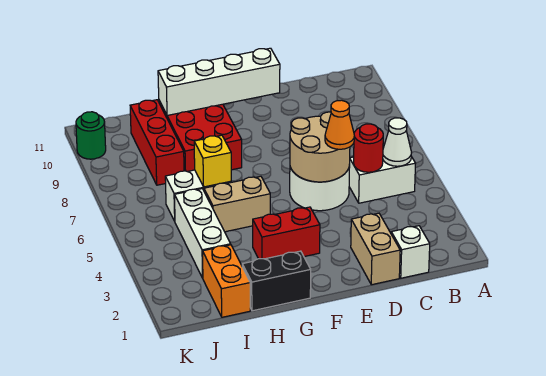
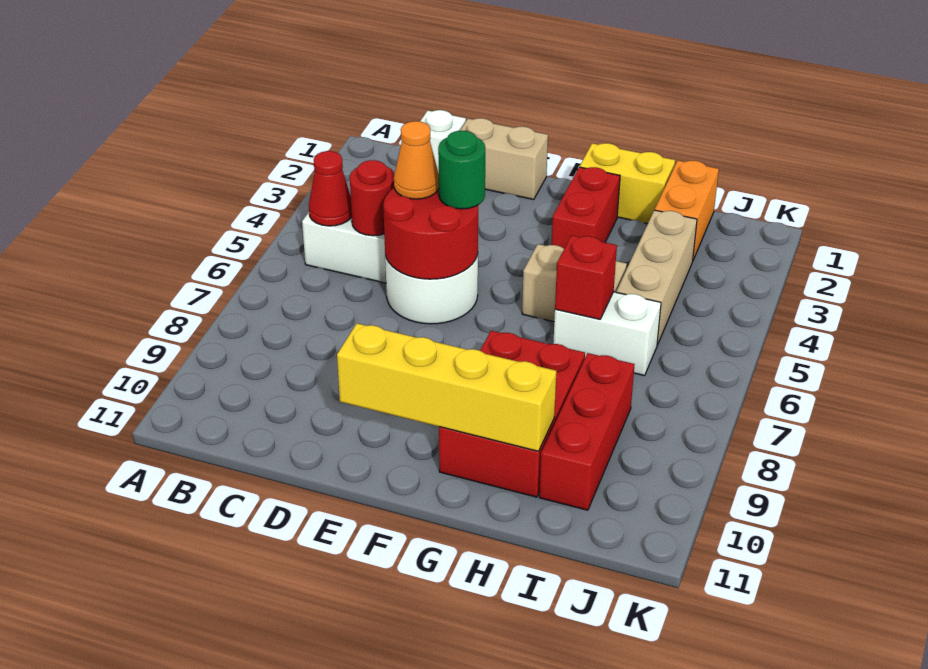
white cone B5 level 2 -> red cone B5 level 2
tan brick D1:D2 level 1 -> tan brick D1:E1 level 1
tan round brick D5:E6 level 2 -> red round brick D5:E6 level 2
white brick E10:H10 level 2 -> yellow brick E10:H10 level 2
red brick F3:G3 level 1 -> red brick G2:G3 level 1
black brick G1:H1 level 1 -> yellow brick G1:H1 level 1
yellow brick H6 level 2 -> red brick H6 level 2
white brick I3:I5 level 1 -> tan brick I3:I5 level 1
green round brick K10 level 1 -> green round brick E5 level 3

